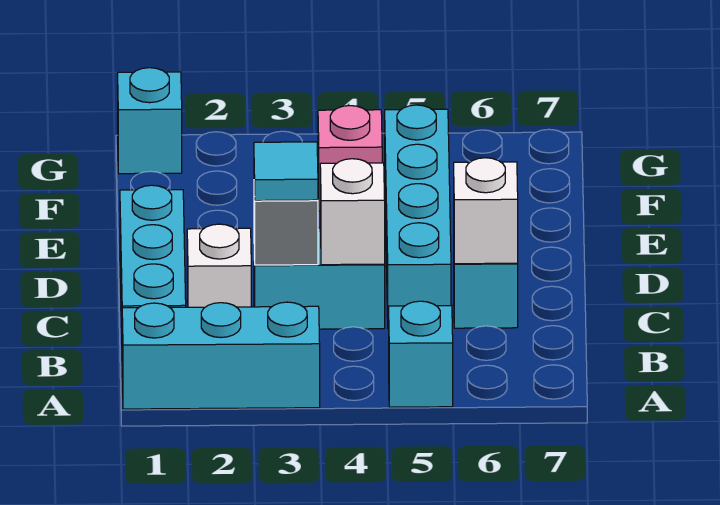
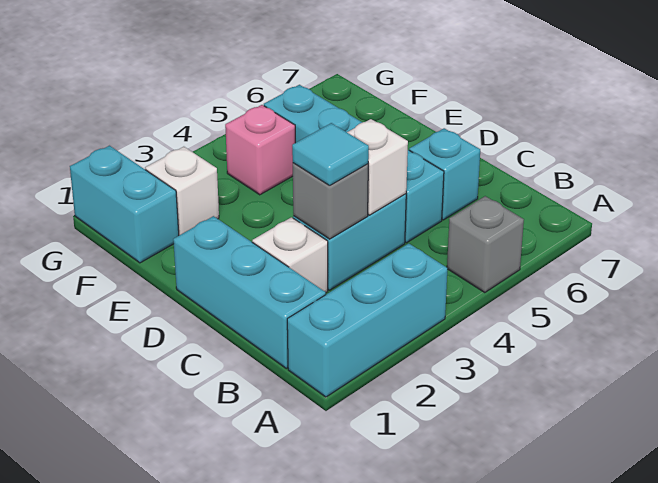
cyan brick A5 level 1 -> grey brick A5 level 1
white brick C6 level 2 -> white brick F2 level 1
cyan brick G1 level 1 -> cyan brick F1:G1 level 1

